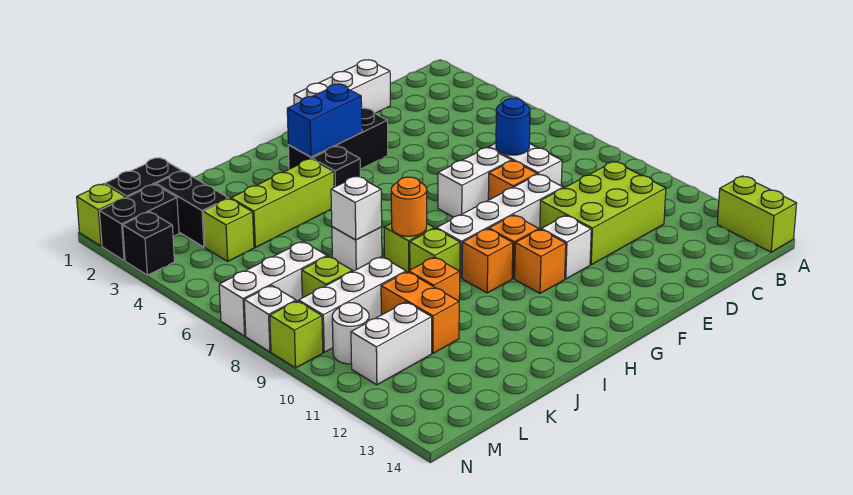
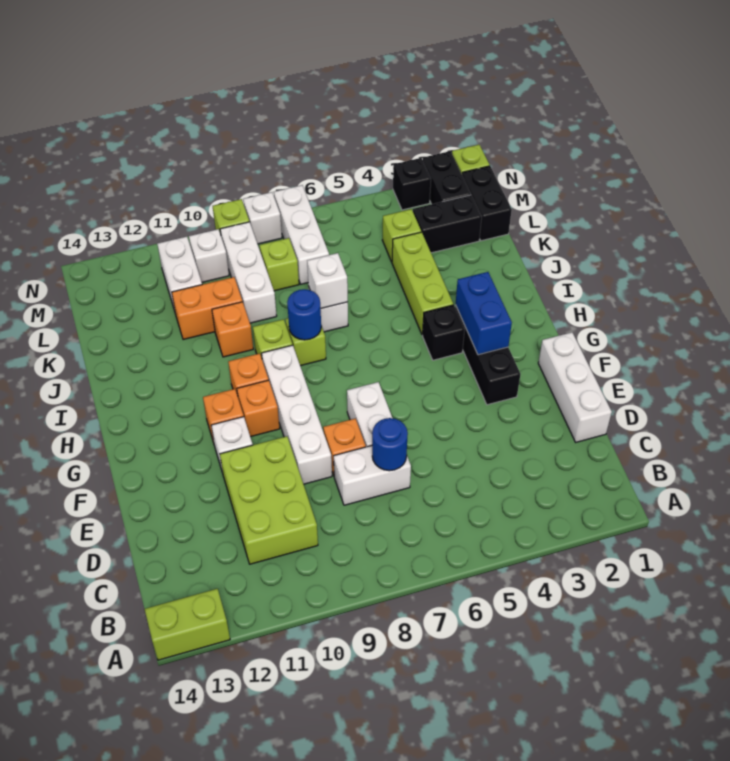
orange round brick I8 level 2 -> blue round brick I8 level 2
white round brick M10 level 1 -> white brick M10 level 1

